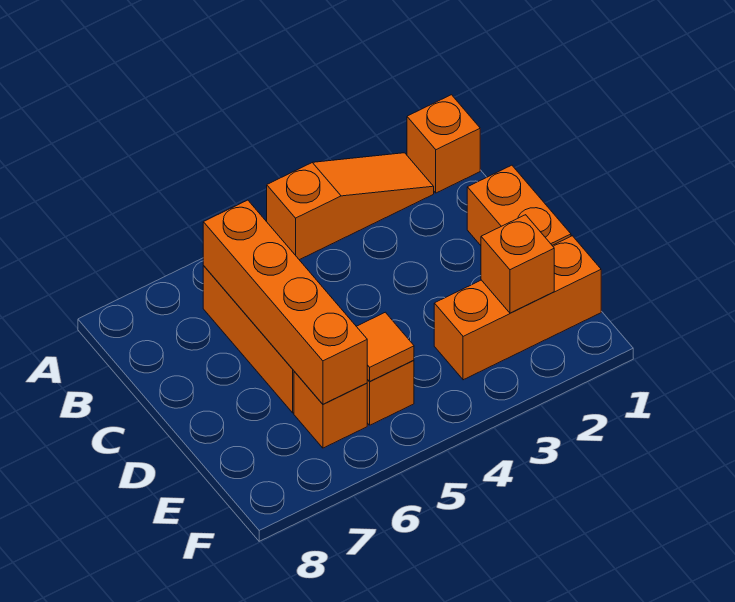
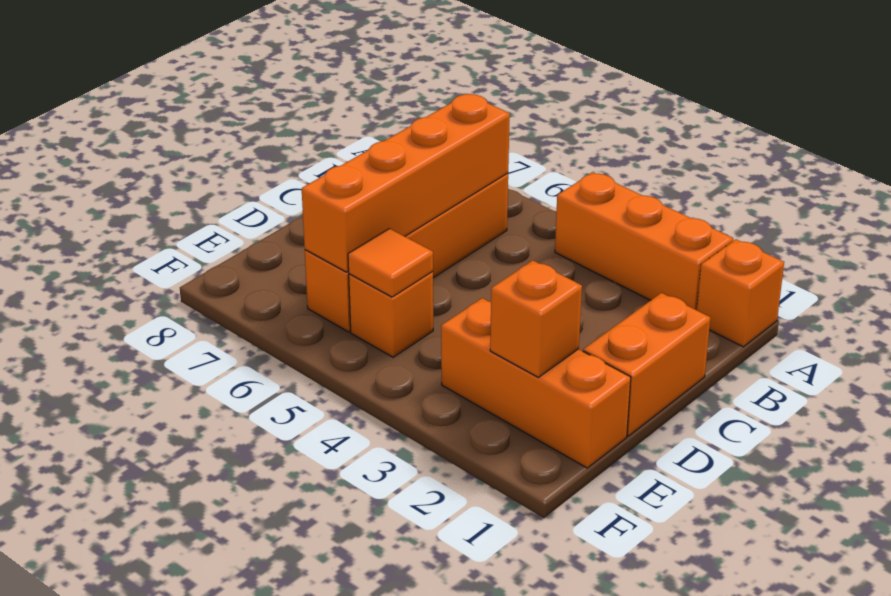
orange slope A2:A4 level 1 top 4 -> orange brick A2:A4 level 1

